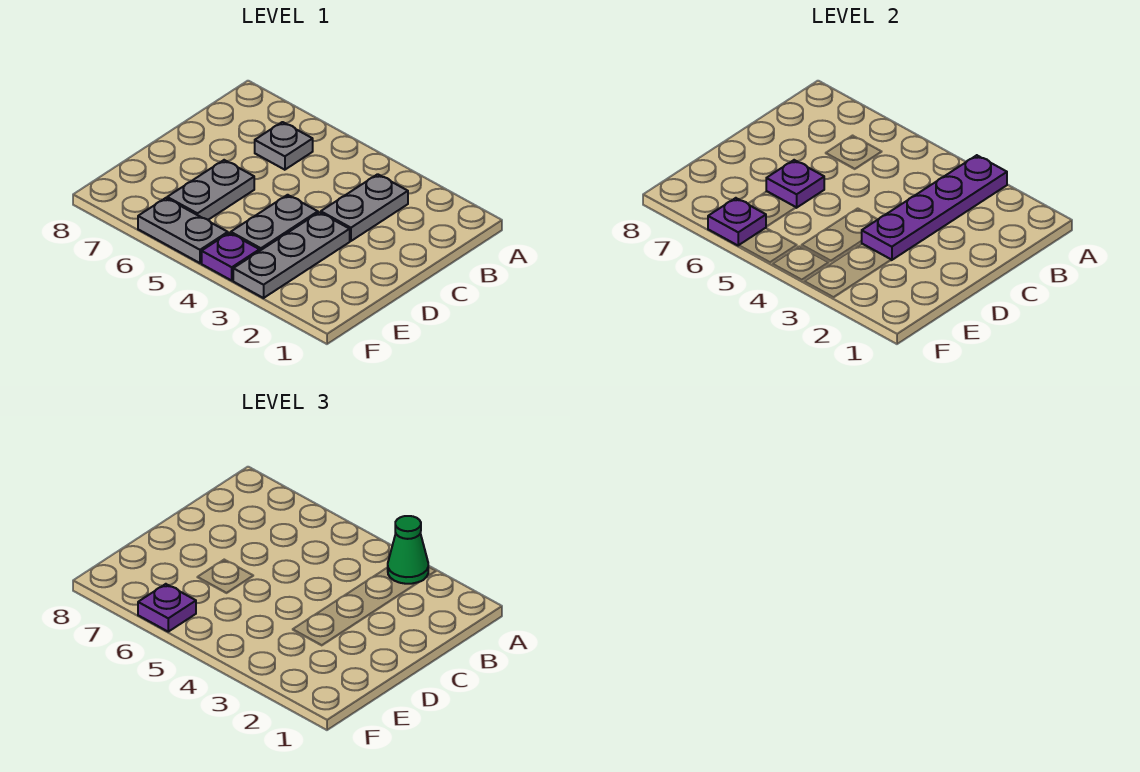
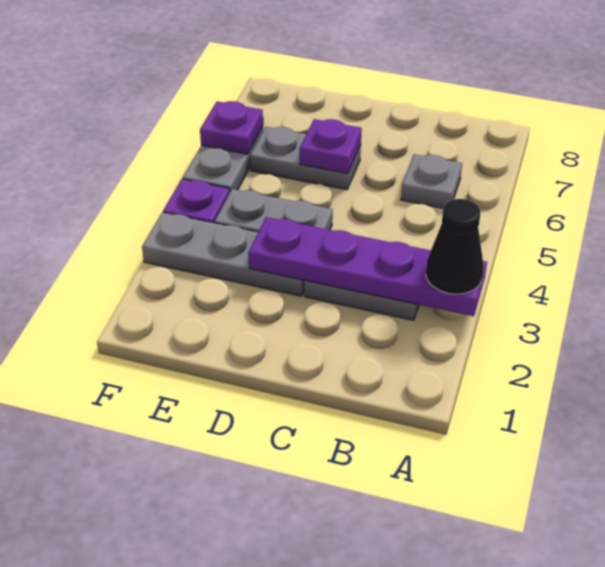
green cone A3 level 3 -> black cone A3 level 3
purple plate F6 level 3 -> none

